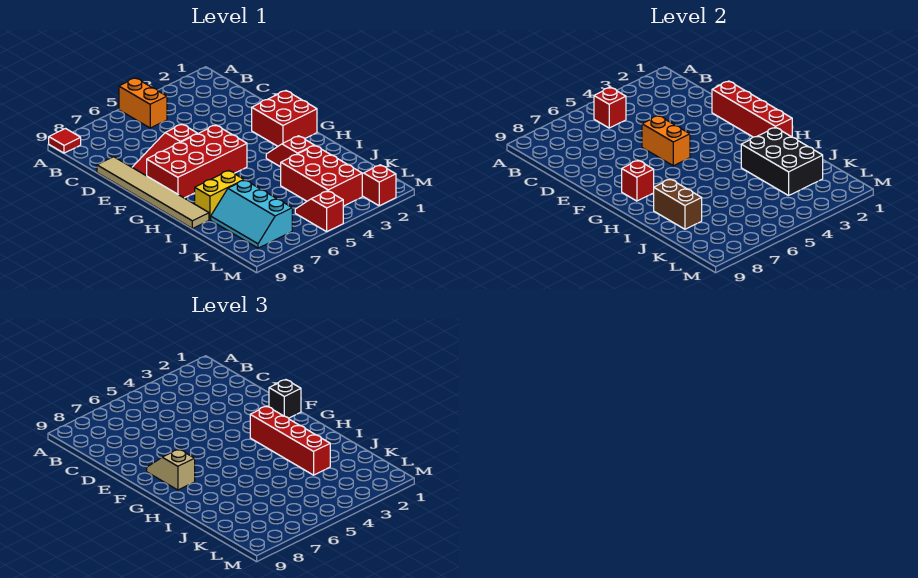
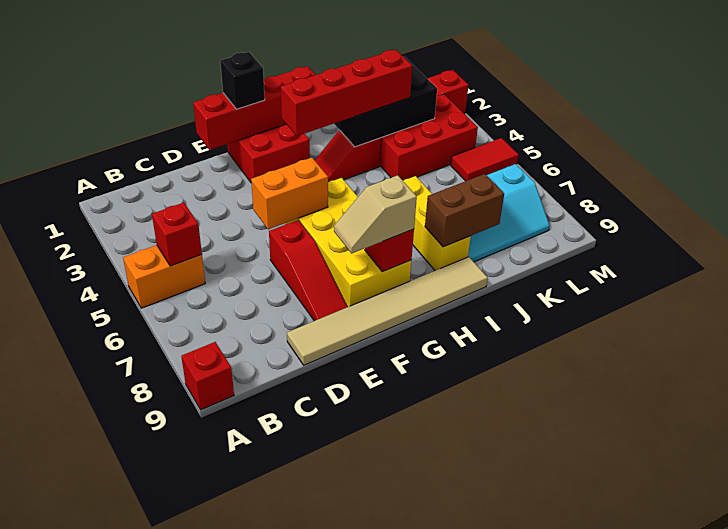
red tile A9 level 1 -> red brick A9 level 1
red brick F5:G8 level 1 -> yellow brick F5:G8 level 1
yellow brick I7:I8 level 1 -> yellow brick I6:I8 level 1
red slope L5:M5 level 1 top M -> red tile L5:M5 level 1

